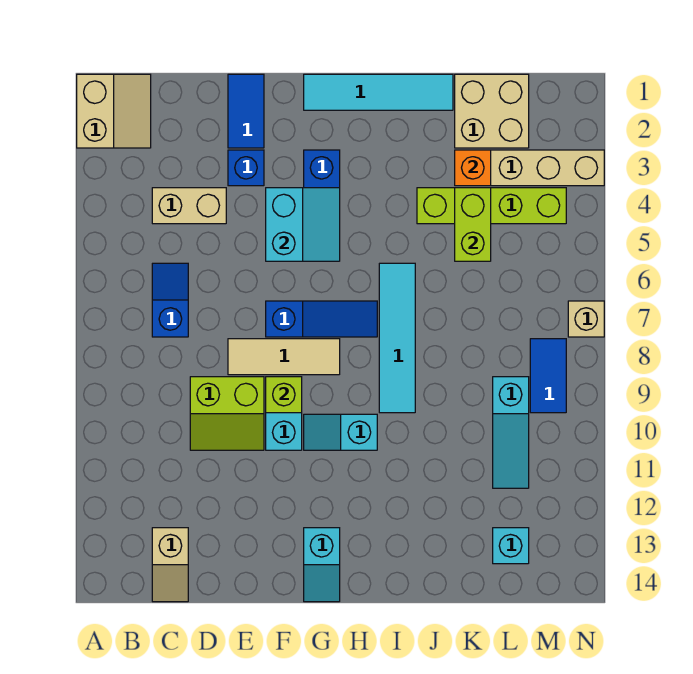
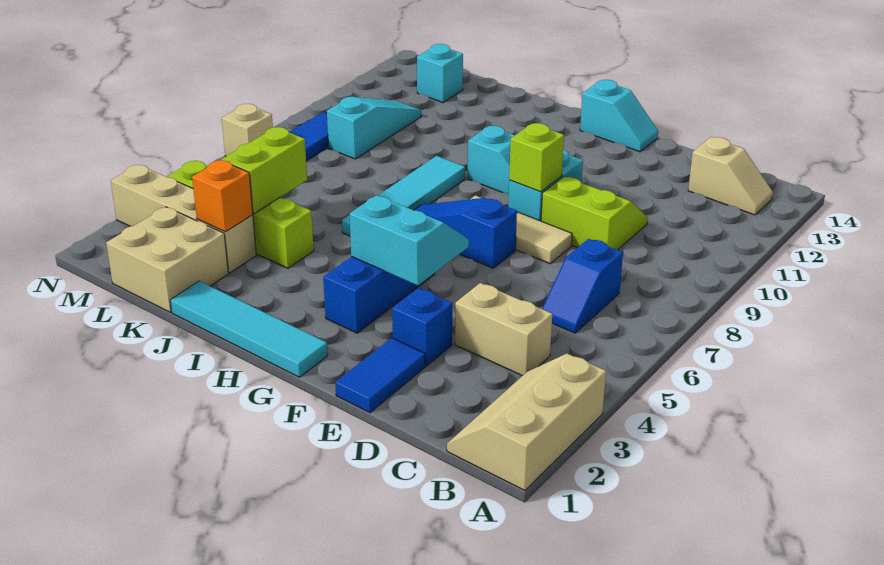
tan slope A1:B2 level 1 top A -> tan slope A1:B3 level 1 top A
tan slope C13:C14 level 1 top 13 -> tan slope B13:C13 level 1 top C
cyan slope F4:G5 level 2 top F -> cyan slope F4:G5 level 2 top 4
cyan slope G13:G14 level 1 top 13 -> cyan slope F14:G14 level 1 top G

